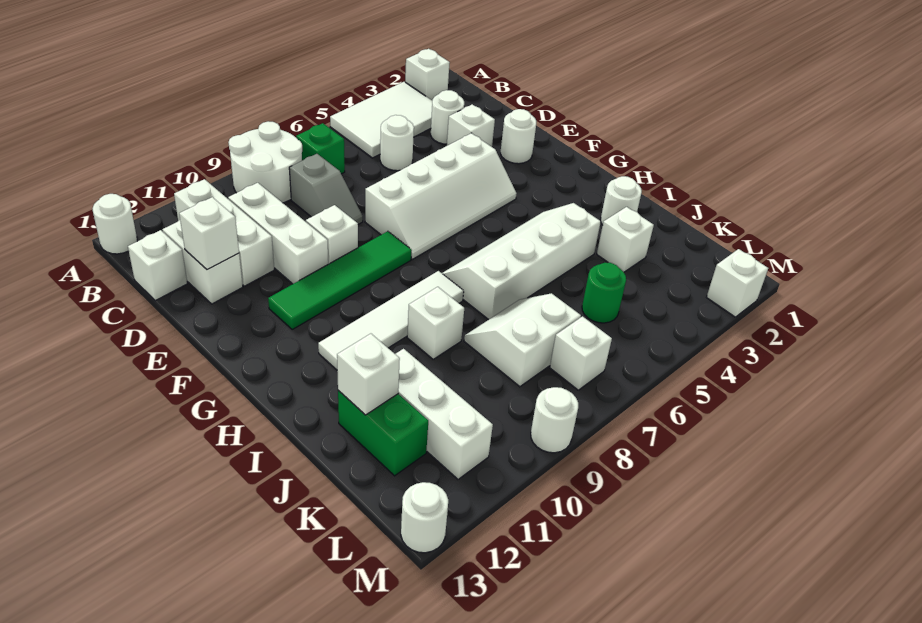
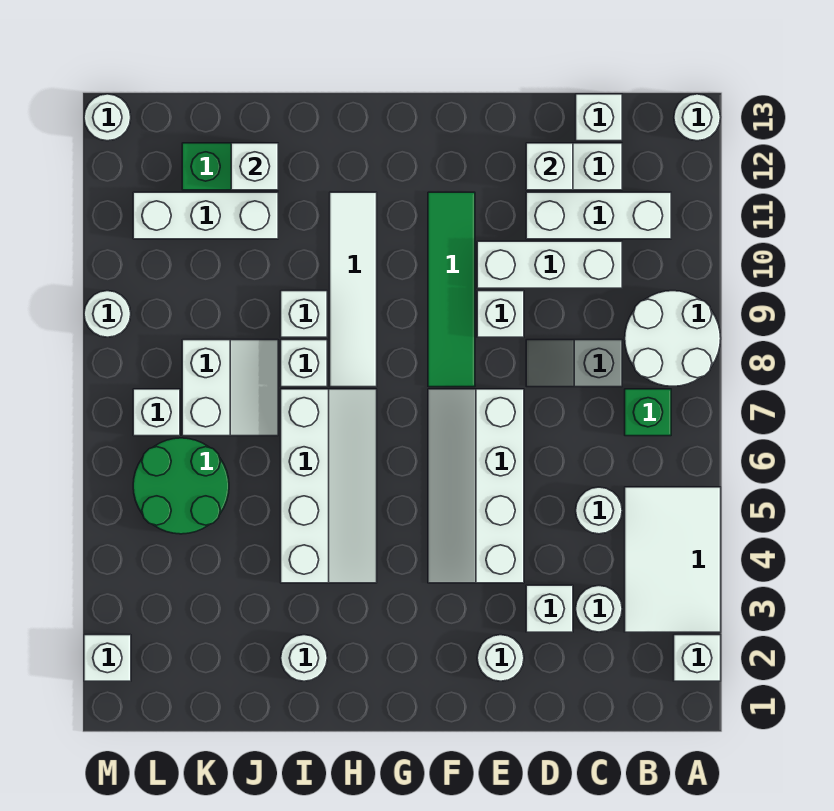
white brick J3 level 1 -> white brick I8 level 1
green round brick K5 level 1 -> green round brick K5:L6 level 1

